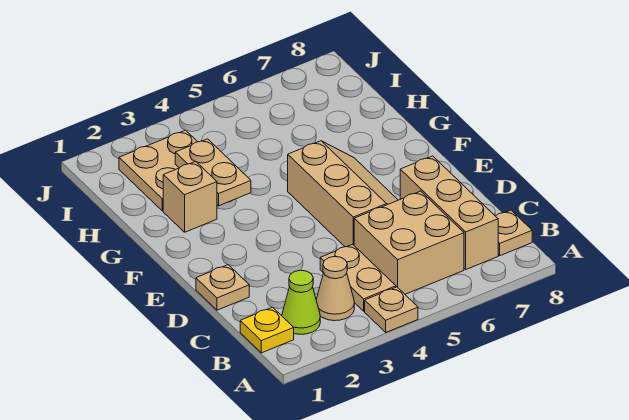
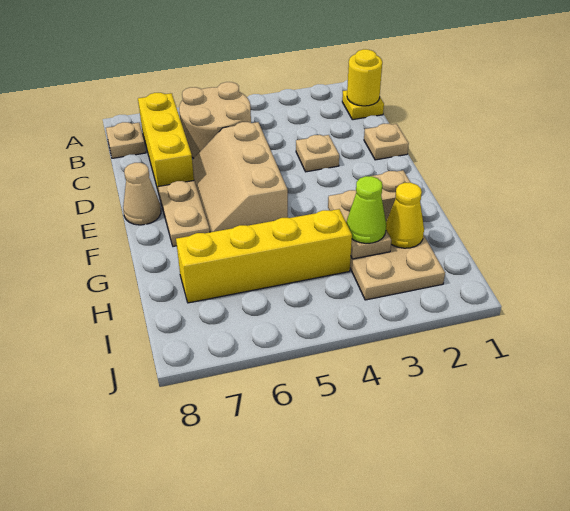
tan plate A4 level 1 -> tan plate D3 level 1
none -> yellow round brick B1 level 2
lime cone B2 level 1 -> lime cone H3 level 3
tan cone B3 level 1 -> tan cone E8 level 1
tan plate B4:C4 level 1 -> tan plate E7:F7 level 1
tan brick B5:C6 level 1 -> tan round brick B5:C6 level 1
tan brick B7:D7 level 1 -> yellow brick B7:D7 level 1
none -> yellow cone H2 level 2
none -> yellow brick H4:H7 level 1

